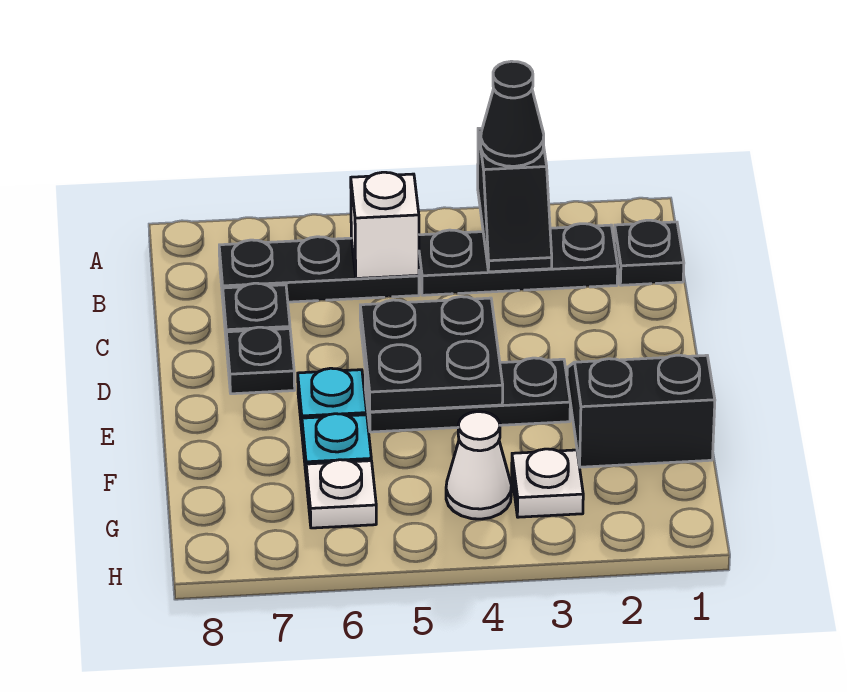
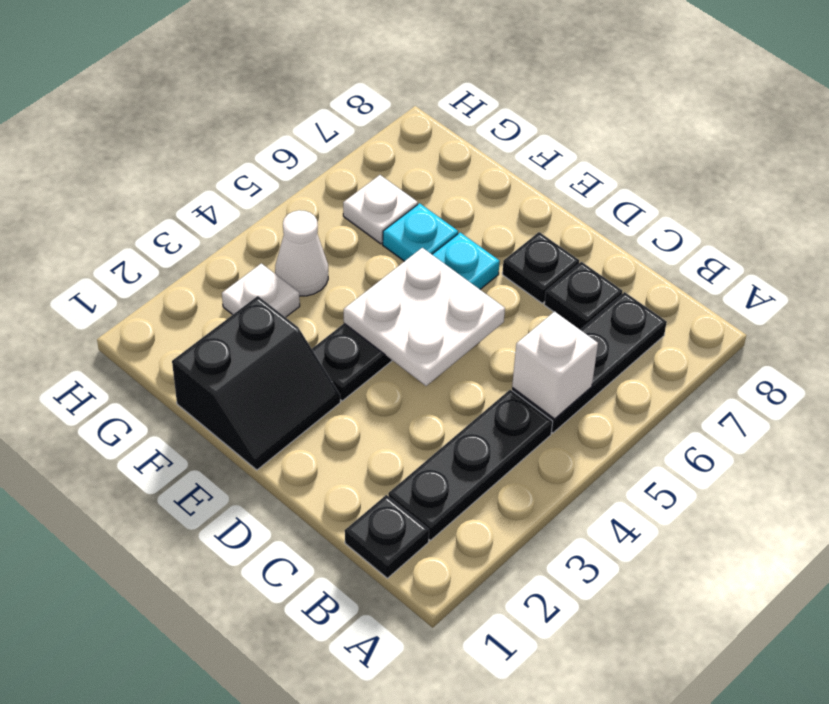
black slope A3:B3 level 2 top A -> none
black cone A3 level 3 -> none
black plate D4:E5 level 2 -> white plate D4:E5 level 2

